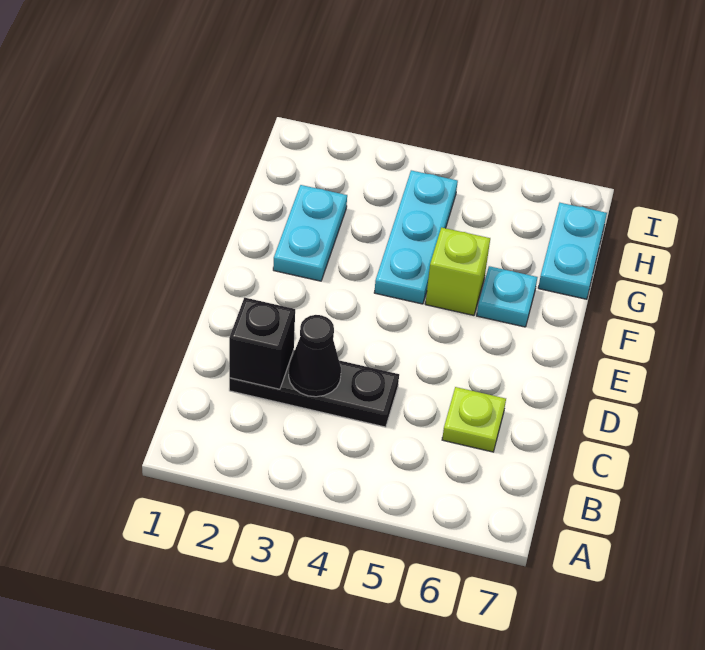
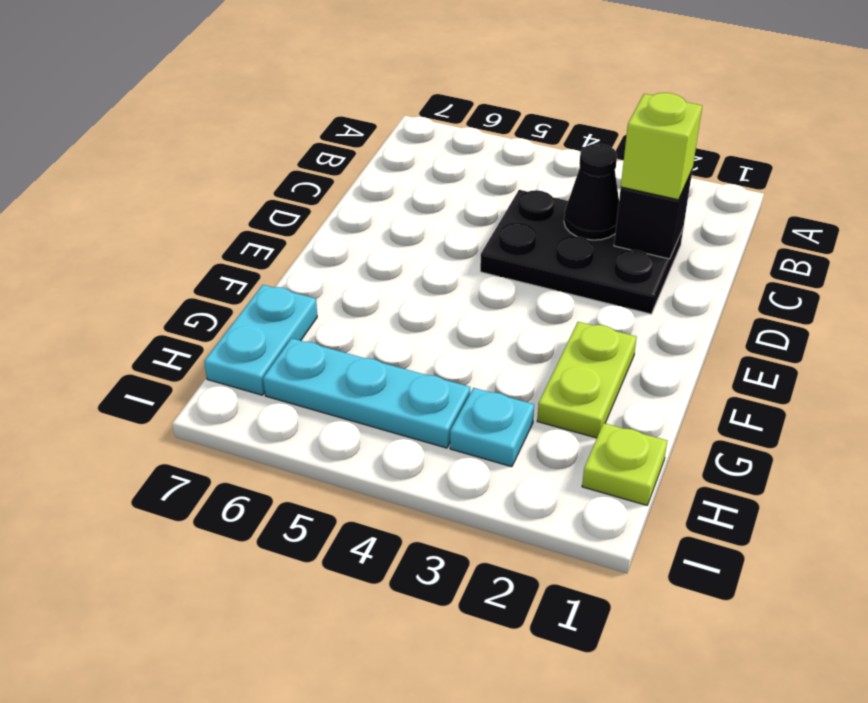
black plate C2:C4 level 1 -> black plate C2:D4 level 1
lime plate C6 level 1 -> lime plate H1 level 1
cyan plate F2:G2 level 1 -> lime plate F2:G2 level 1
cyan plate F4:H4 level 1 -> cyan plate H4:H6 level 1
lime brick F5 level 1 -> lime brick C2 level 3
cyan plate F6 level 1 -> cyan plate H3 level 1

